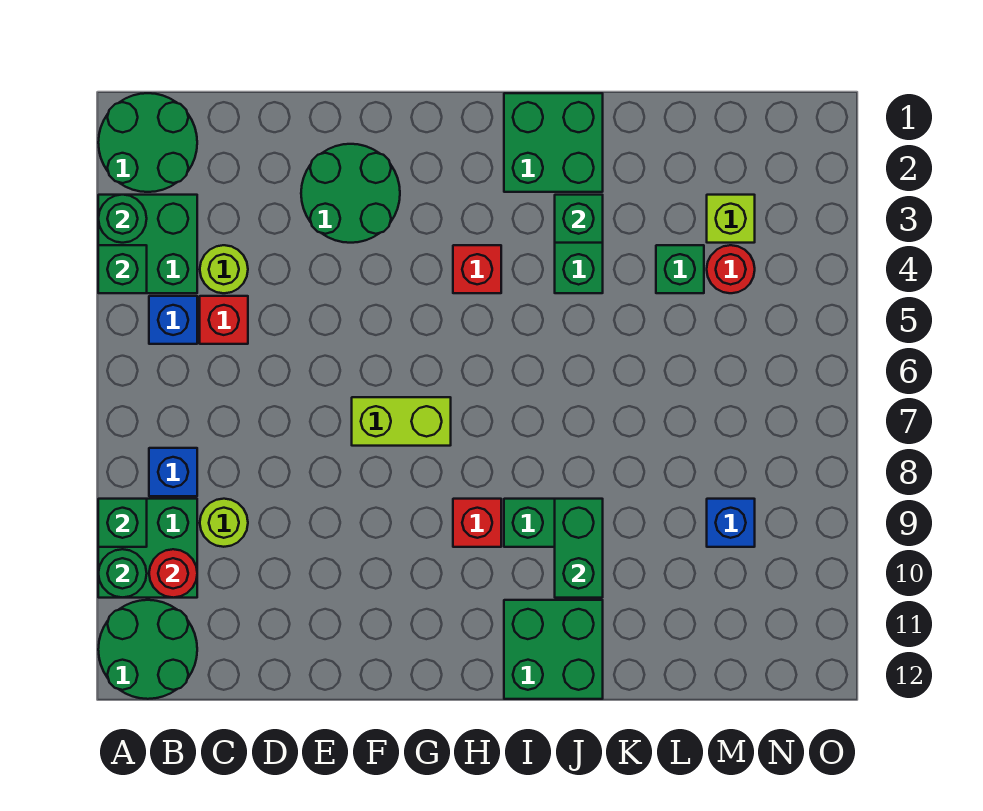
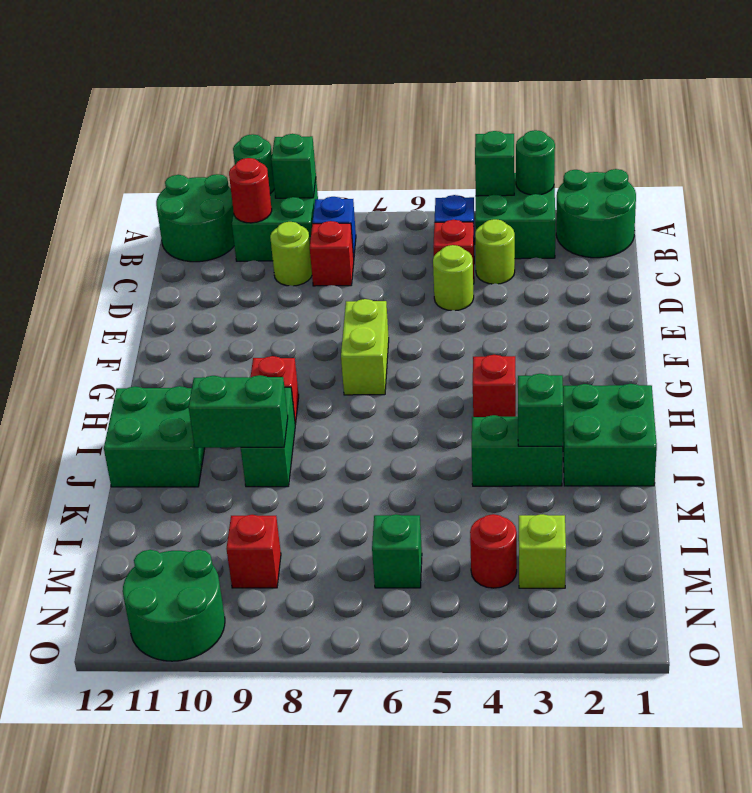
none -> red brick C8 level 1
none -> lime round brick D5 level 1
green round brick E2:F3 level 1 -> green round brick N10:O11 level 1
green brick L4 level 1 -> green brick M6 level 1
blue brick M9 level 1 -> red brick M9 level 1

